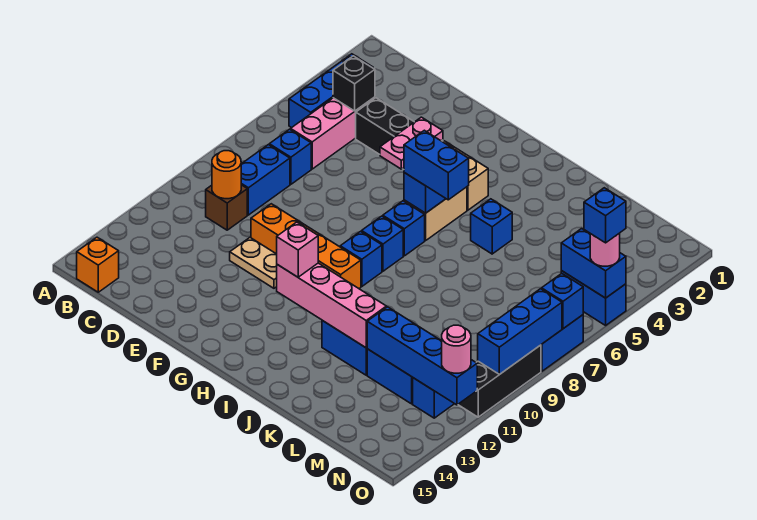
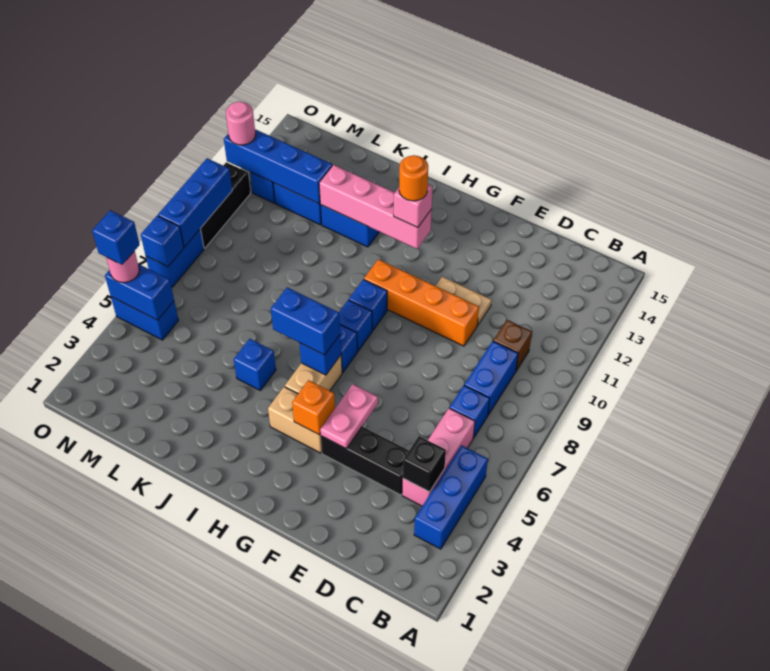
orange brick B15 level 1 -> orange brick G4 level 2
orange round brick C10 level 2 -> orange round brick H12 level 4

